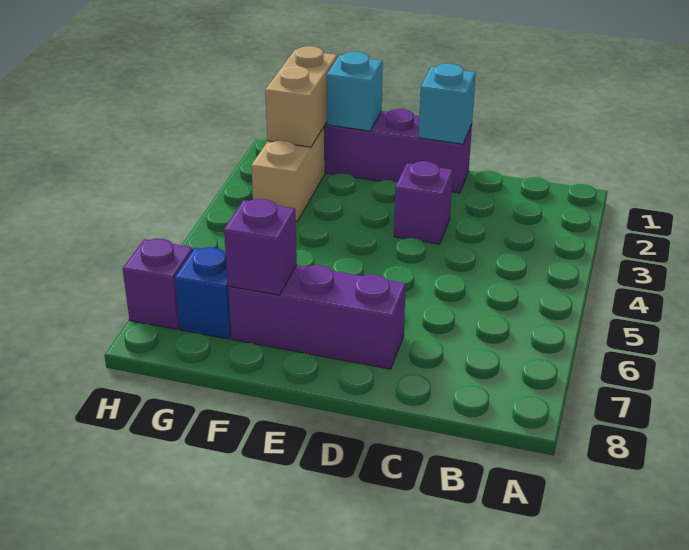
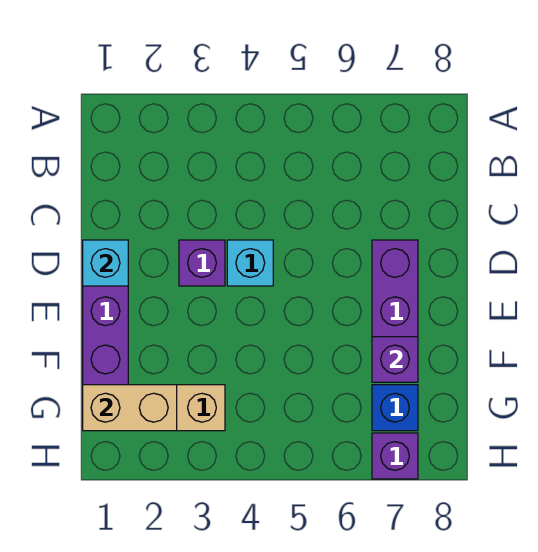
cyan brick F1 level 2 -> cyan brick D4 level 1

